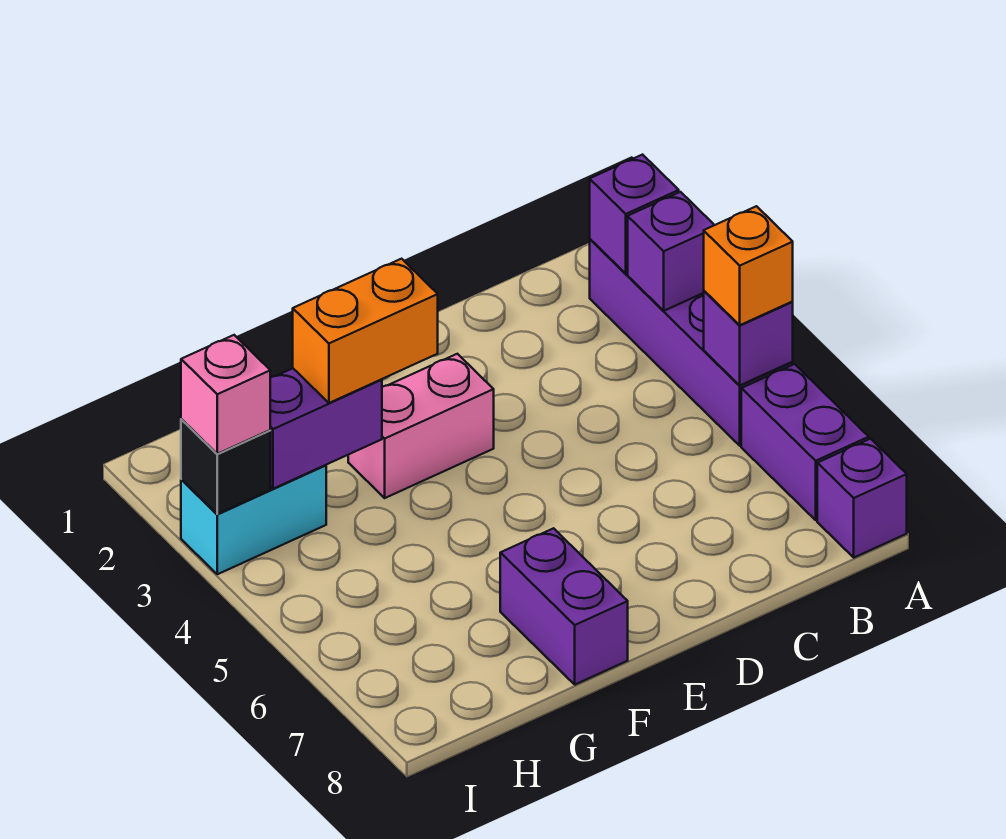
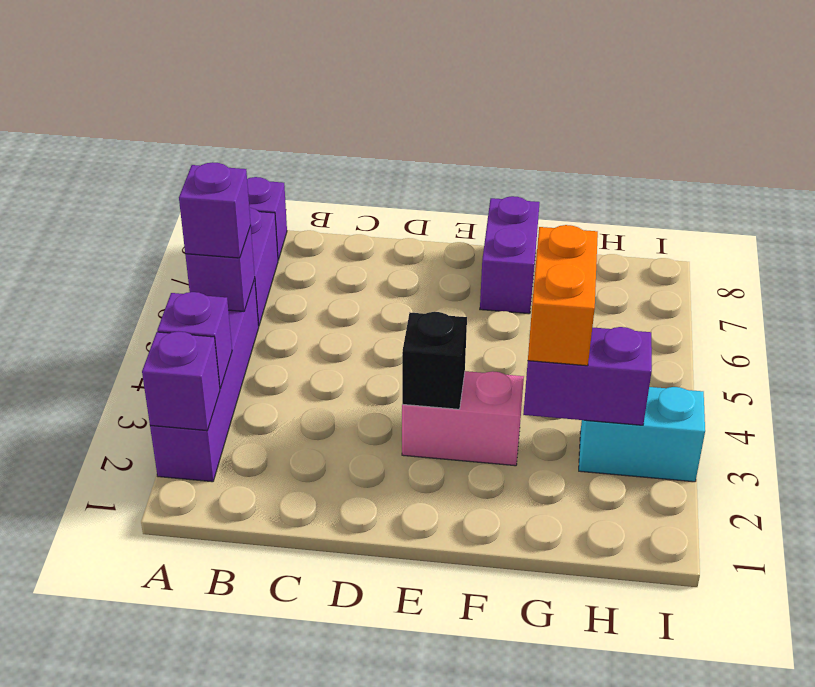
orange brick A5 level 3 -> purple brick A5 level 3
orange brick F3:G3 level 3 -> orange brick G3:G4 level 3
black brick I3 level 2 -> black brick E3 level 2
pink brick I3 level 3 -> none

